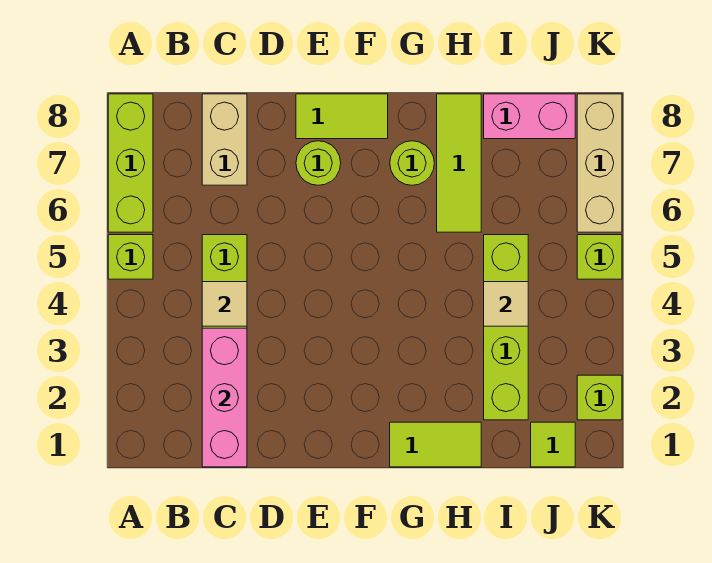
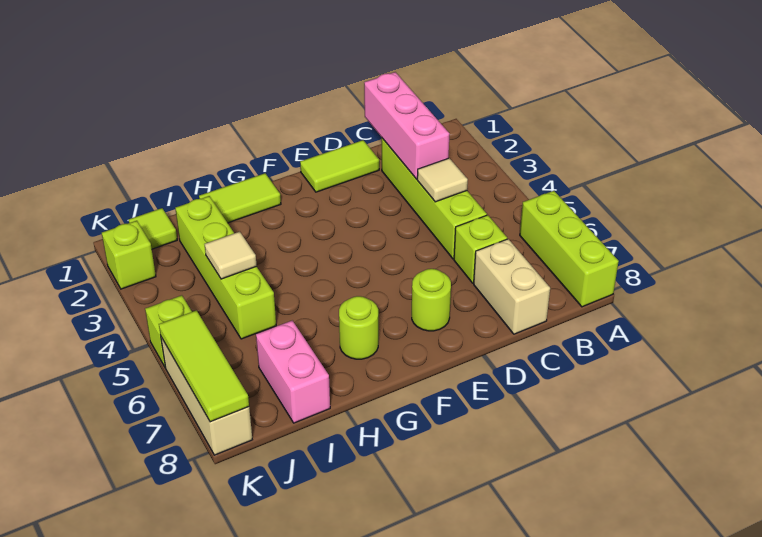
lime brick A5 level 1 -> lime brick C6 level 1
lime tile E8:F8 level 1 -> lime tile D1:E1 level 1
lime tile H6:H8 level 1 -> lime tile K6:K8 level 2
pink brick I8:J8 level 1 -> pink brick I7:I8 level 1

